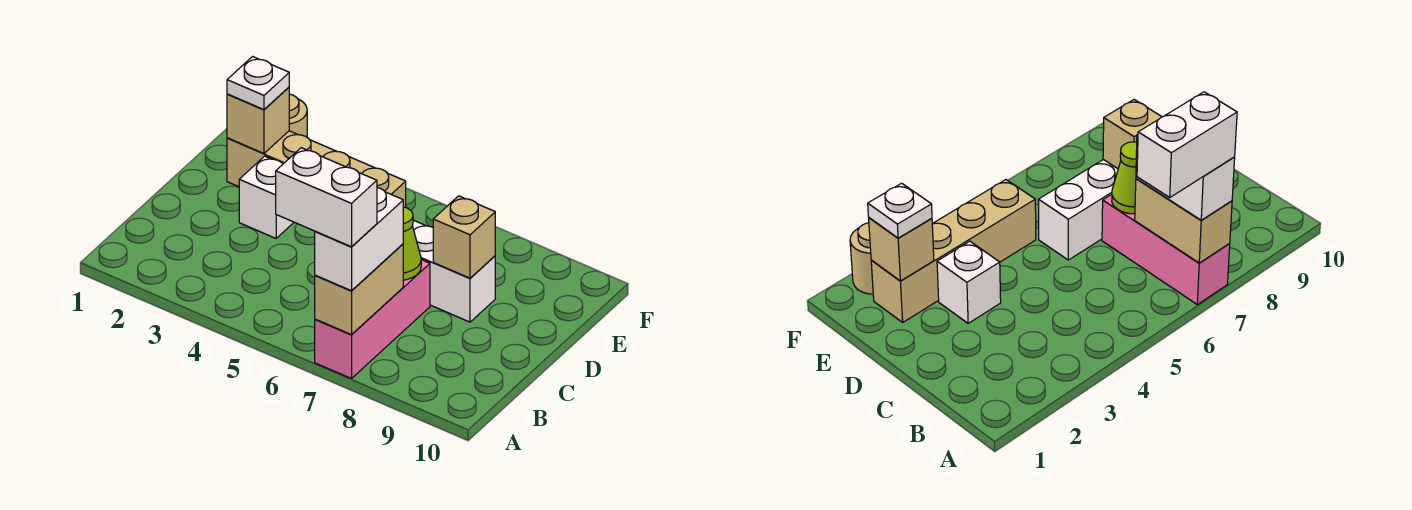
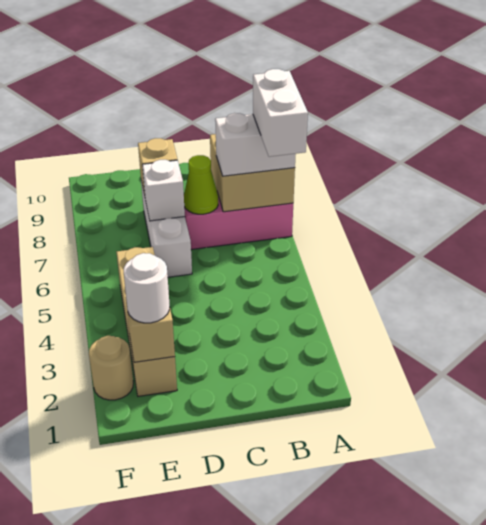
tan brick A7:B7 level 2 -> tan brick A7:B8 level 2
white brick D3 level 1 -> white brick D7 level 2
white plate E2 level 3 -> white round brick E2 level 3

